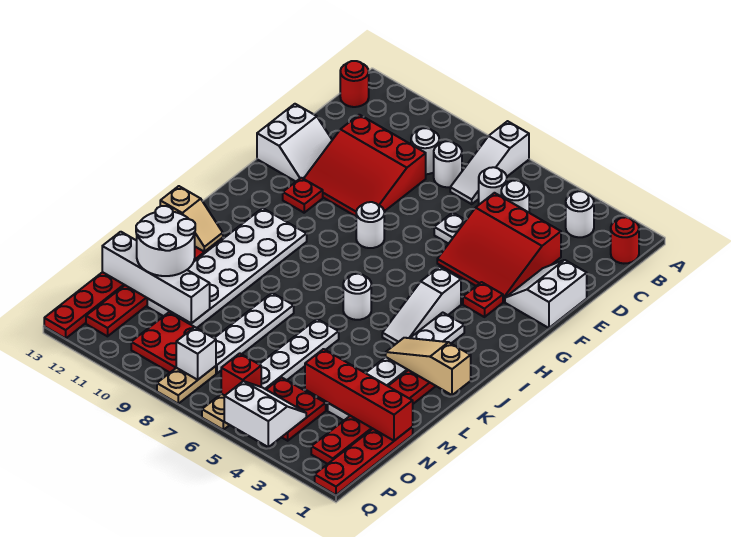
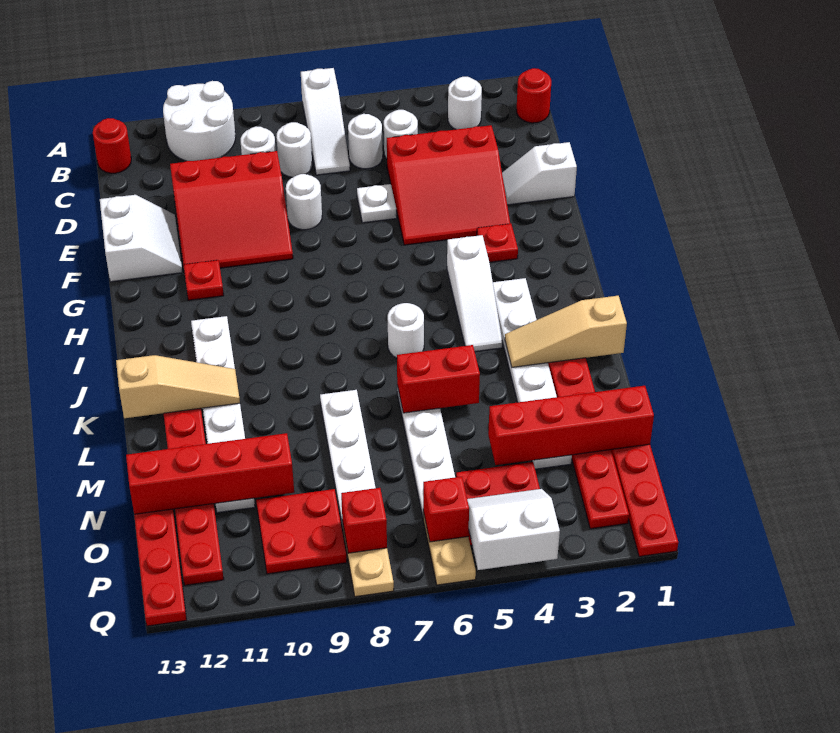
white slope E1:F2 level 1 top 1 -> white slope E1:E2 level 1 top 1
white round brick G8 level 1 -> white round brick E8 level 1
white plate I10:N11 level 1 -> white plate I11:N11 level 1
tan slope K12:K13 level 2 top 13 -> tan slope K11:K13 level 2 top 13
none -> red brick L5:L6 level 2
white round brick M11:N12 level 3 -> white round brick A10:B11 level 1
white brick N10:N13 level 2 -> red brick N10:N13 level 2
white brick P8 level 2 -> red brick P8 level 2

